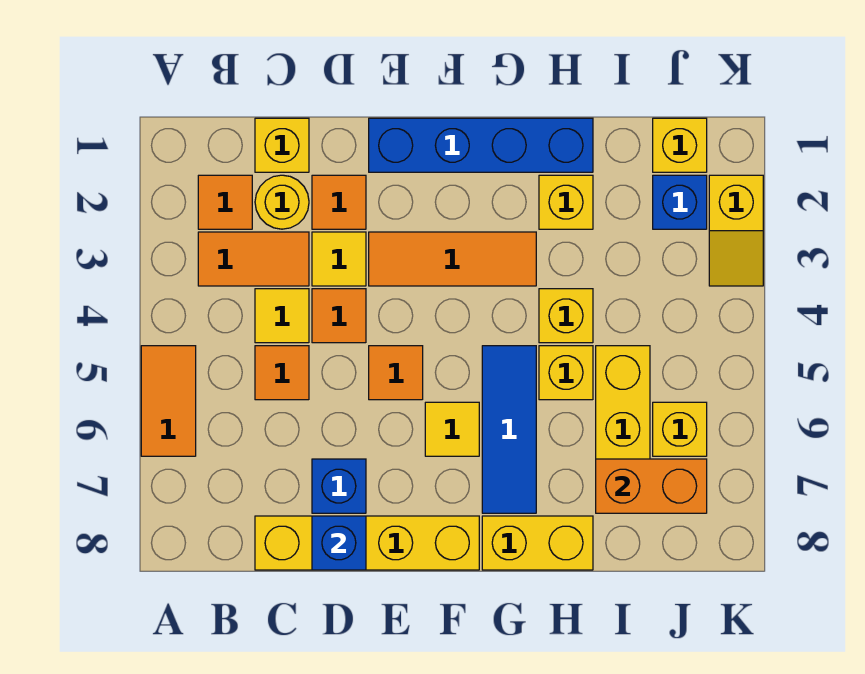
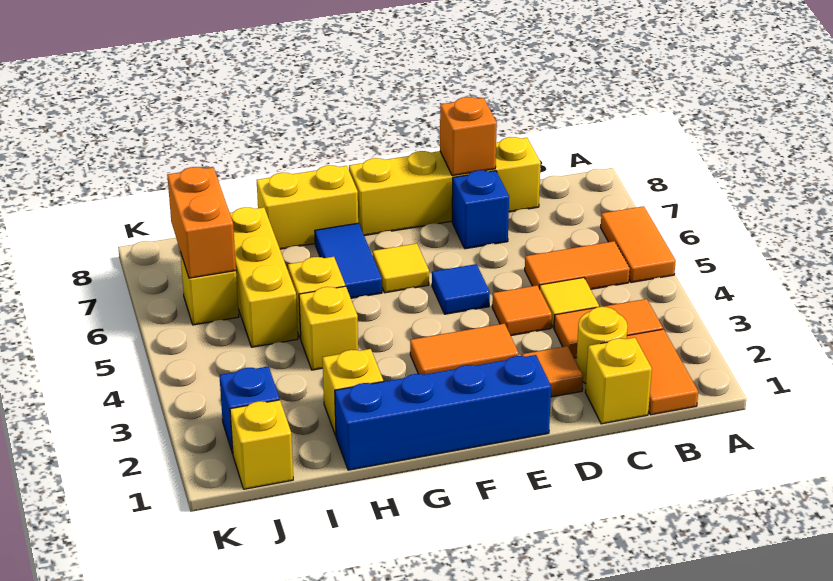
orange tile B2 level 1 -> orange tile B1:B2 level 1
orange tile C5 level 1 -> orange tile B5:C5 level 1
yellow tile D3 level 1 -> none
blue brick D8 level 2 -> orange brick D8 level 2
orange tile E3:G3 level 1 -> orange tile E3:F3 level 1
orange tile E5 level 1 -> blue tile E5 level 1
blue tile G5:G7 level 1 -> blue tile G6:G7 level 1
orange brick I7:J7 level 2 -> orange brick J6:J7 level 2
yellow slope K2:K3 level 1 top 2 -> none

